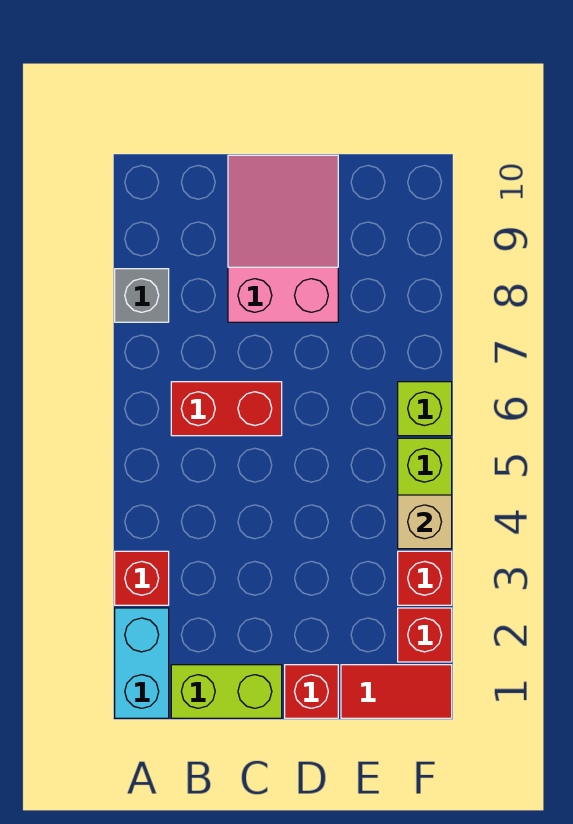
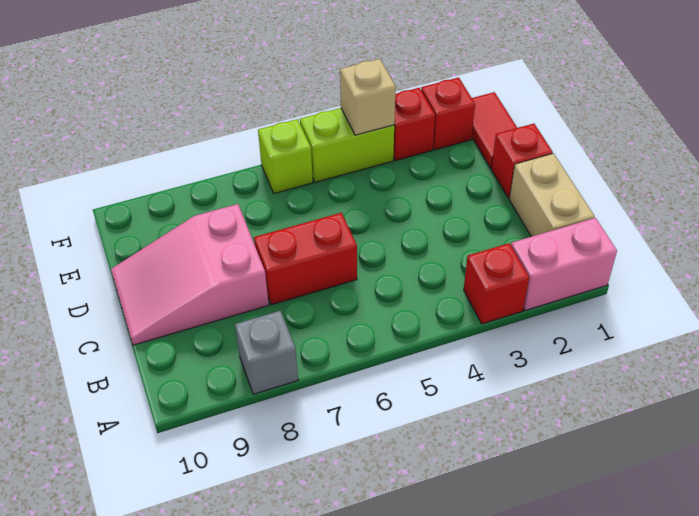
cyan brick A1:A2 level 1 -> pink brick A1:A2 level 1
lime brick B1:C1 level 1 -> tan brick B1:C1 level 1
red brick B6:C6 level 1 -> red brick C6:C7 level 1

